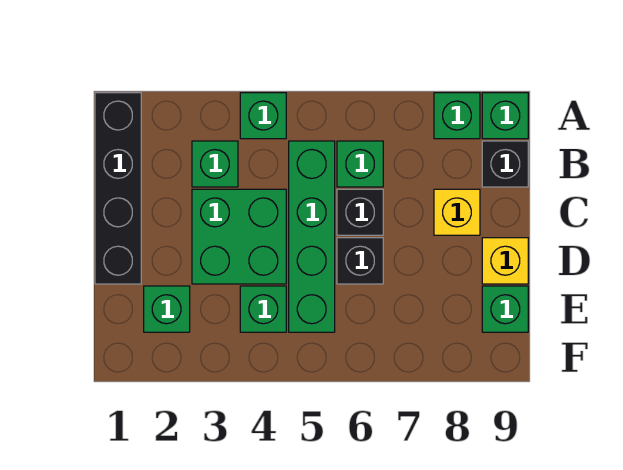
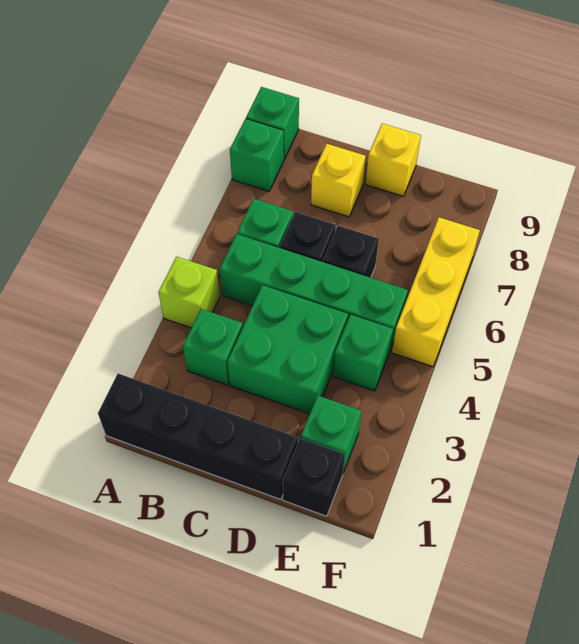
green brick A4 level 1 -> lime brick A4 level 1
black brick B9 level 1 -> black brick E1 level 1
green brick E9 level 1 -> none
none -> yellow brick F5:F7 level 1

